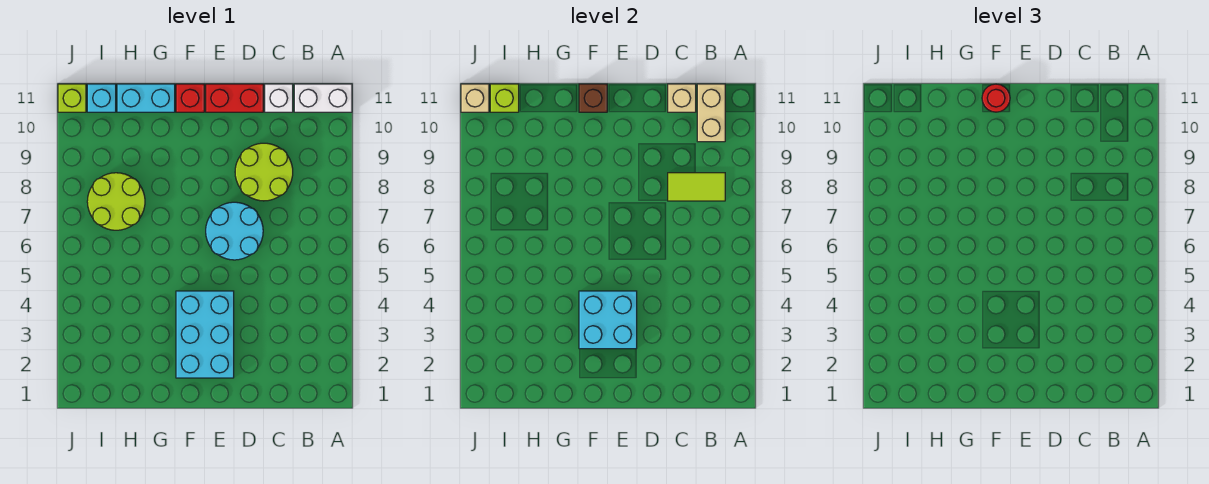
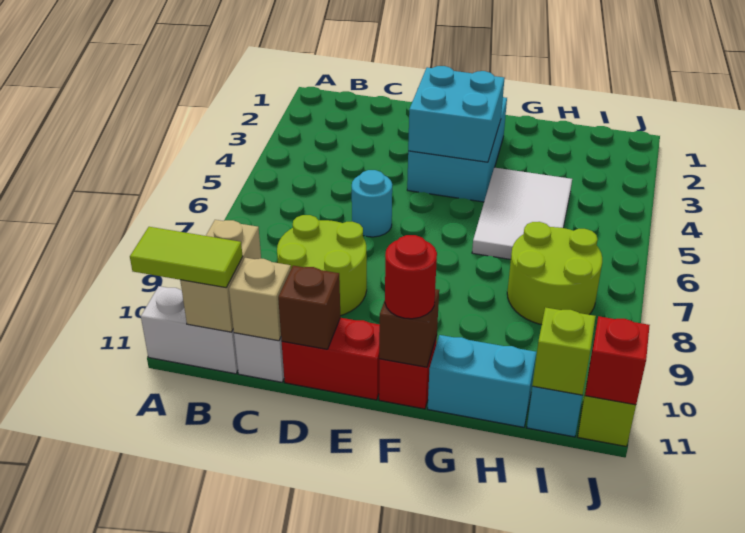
lime tile B8:C8 level 2 -> lime tile A11:B11 level 3
cyan round brick D6:E7 level 1 -> cyan round brick D6 level 1
none -> brown brick D11 level 2
none -> white tile G4:H6 level 1
tan brick J11 level 2 -> red brick J11 level 2

